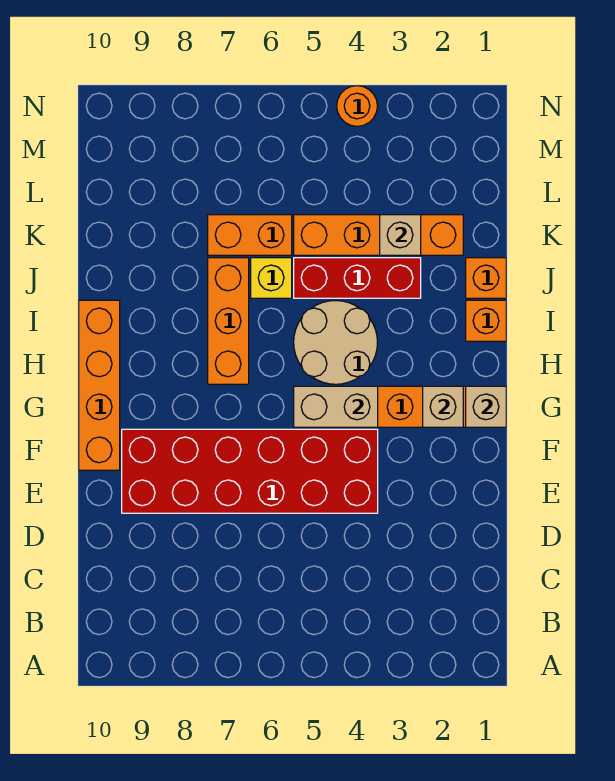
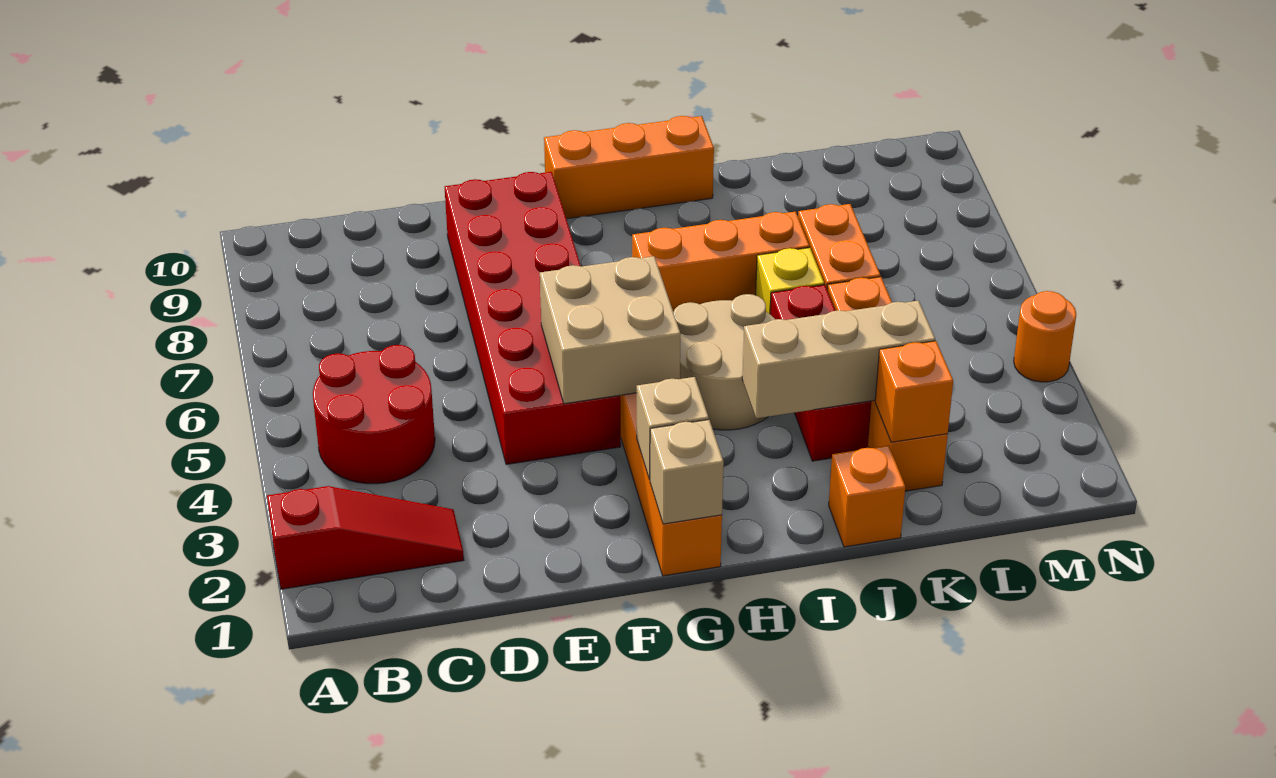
none -> red slope A2:C2 level 1 top A
none -> red round brick B4:C5 level 1
orange brick F10:I10 level 1 -> orange brick G10:I10 level 1
tan brick G4:G5 level 2 -> tan brick F4:G5 level 2
orange brick I1 level 1 -> orange brick K2 level 2
tan brick K3 level 2 -> tan brick I3:K3 level 2

